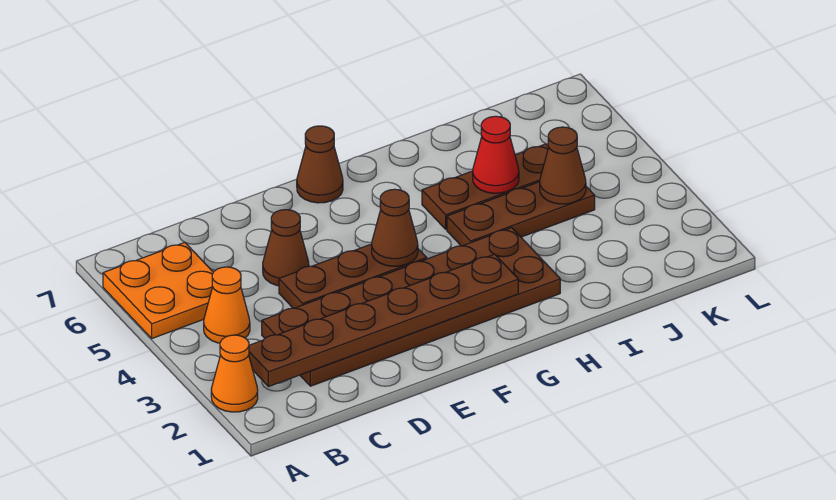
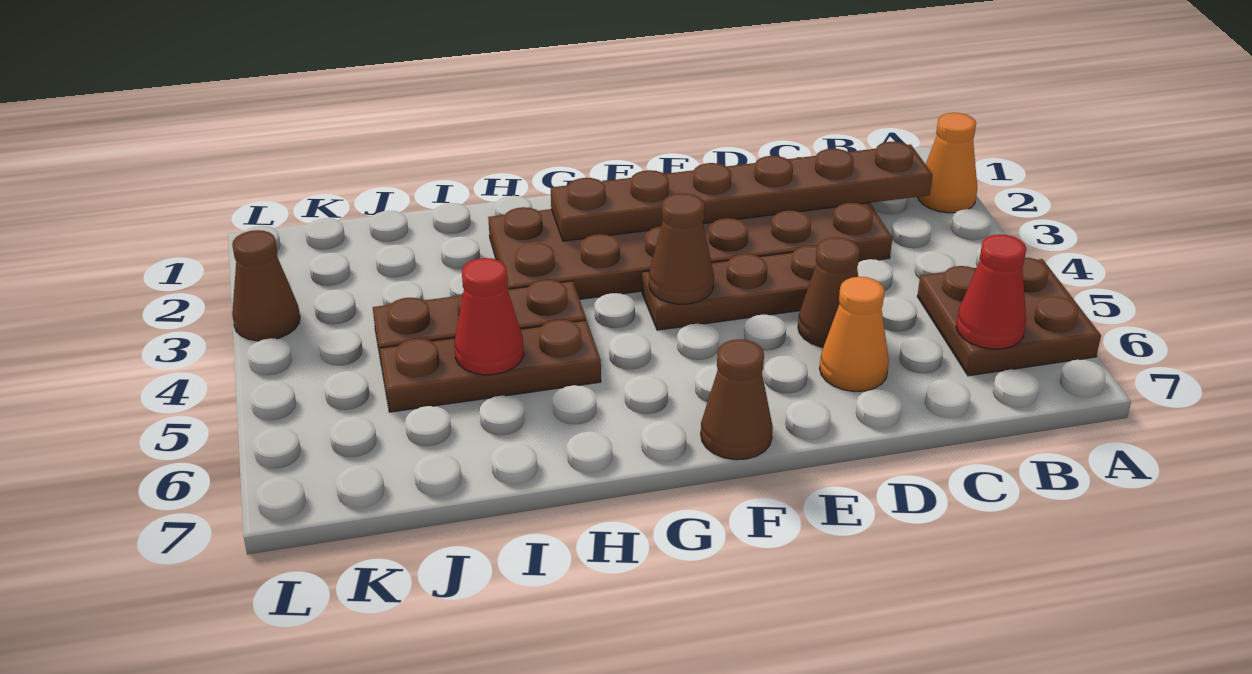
orange plate A5:B6 level 1 -> brown plate A5:B6 level 1
orange cone B4 level 1 -> orange cone D6 level 1
none -> red cone B6 level 2
brown cone J4 level 2 -> brown cone L3 level 1

